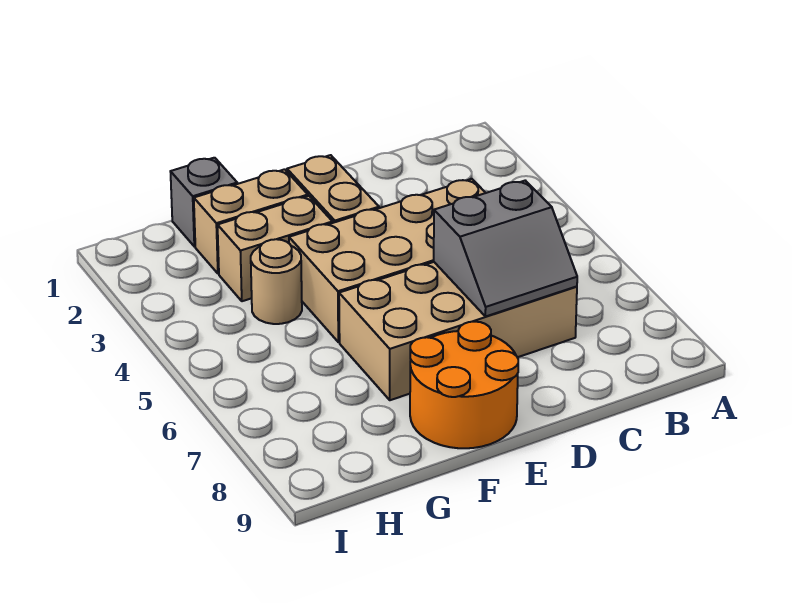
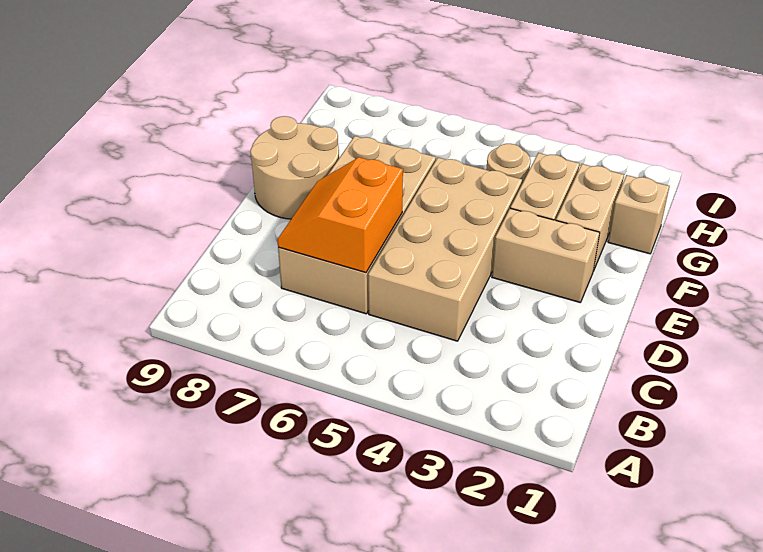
grey slope C6:D7 level 2 top 6 -> orange slope C6:D7 level 2 top 6
orange round brick E8:F9 level 1 -> tan round brick E8:F9 level 1
grey brick G1 level 1 -> tan brick G1 level 1

